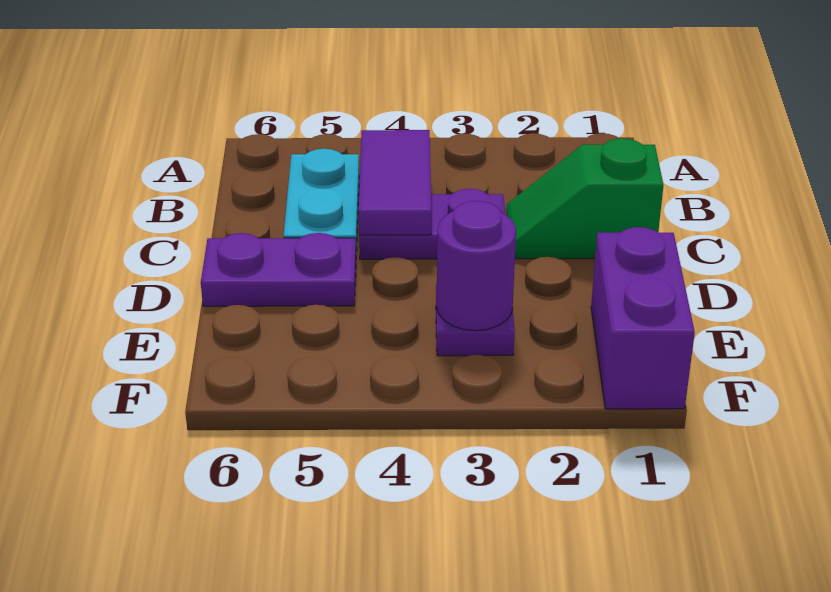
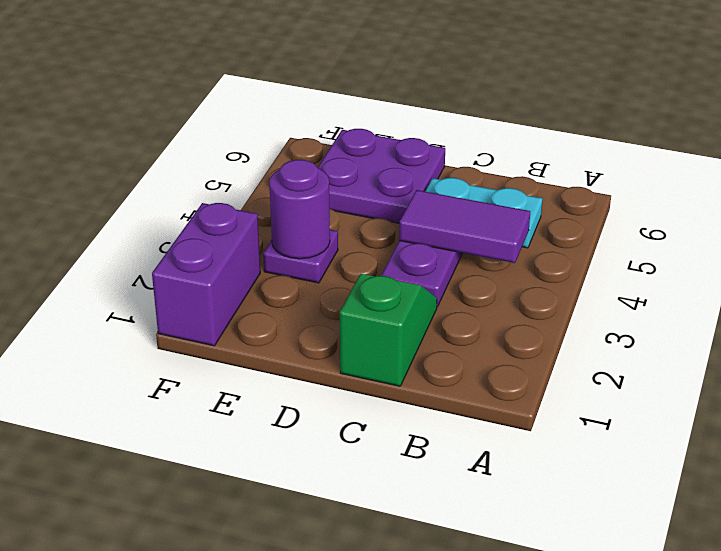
purple plate D5:D6 level 1 -> purple plate D5:E6 level 1
purple brick E1:F1 level 1 -> purple brick F1:F2 level 1

